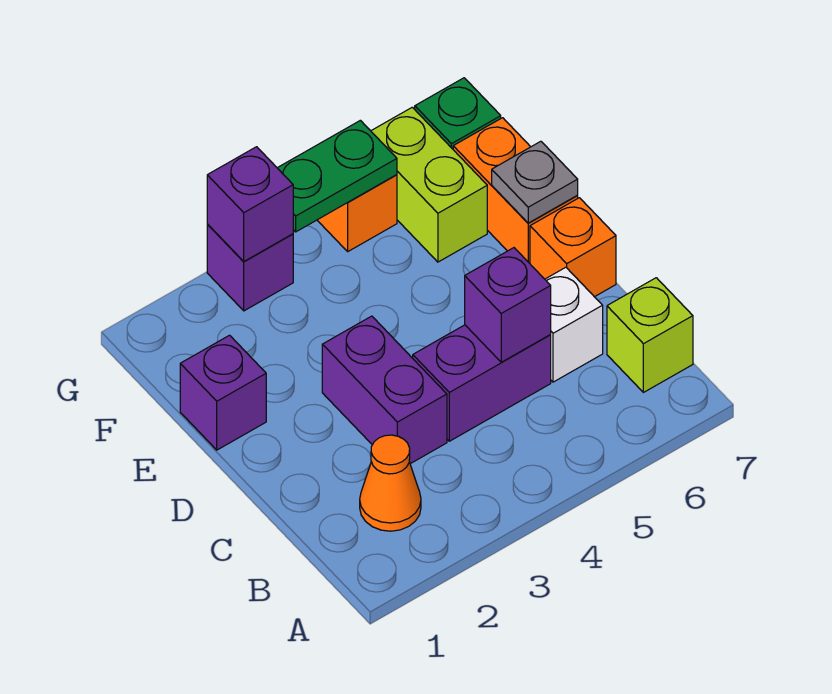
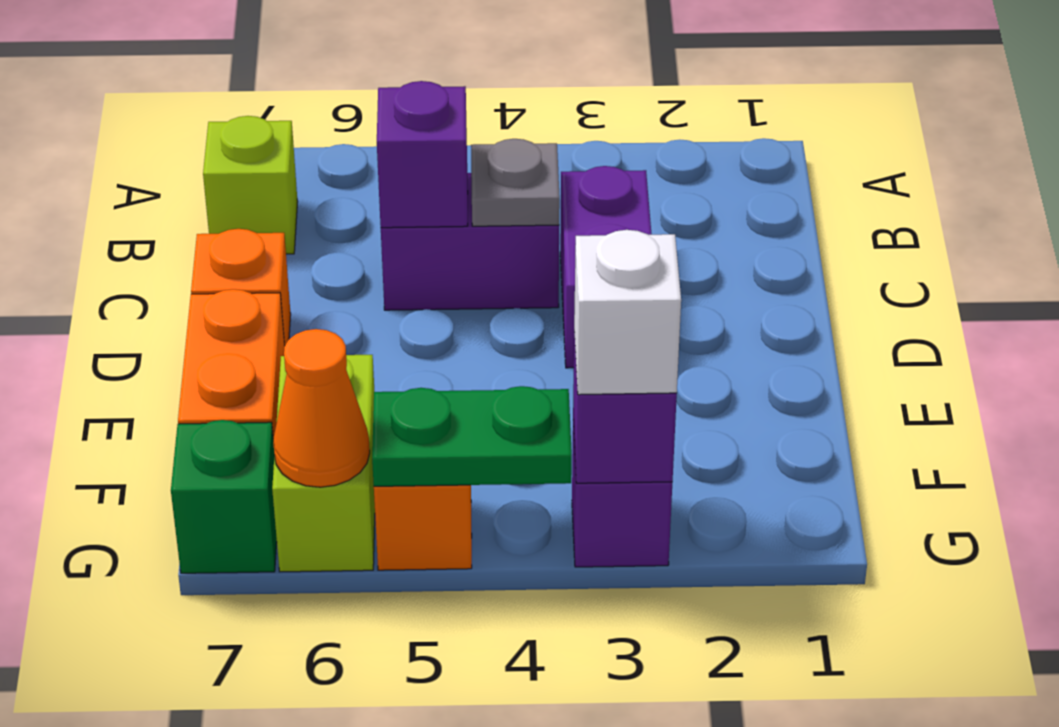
orange cone B2 level 1 -> orange cone G6 level 2
white brick C6 level 1 -> white brick G3 level 3
purple brick E1 level 1 -> none
grey plate E7 level 2 -> grey plate C4 level 2

